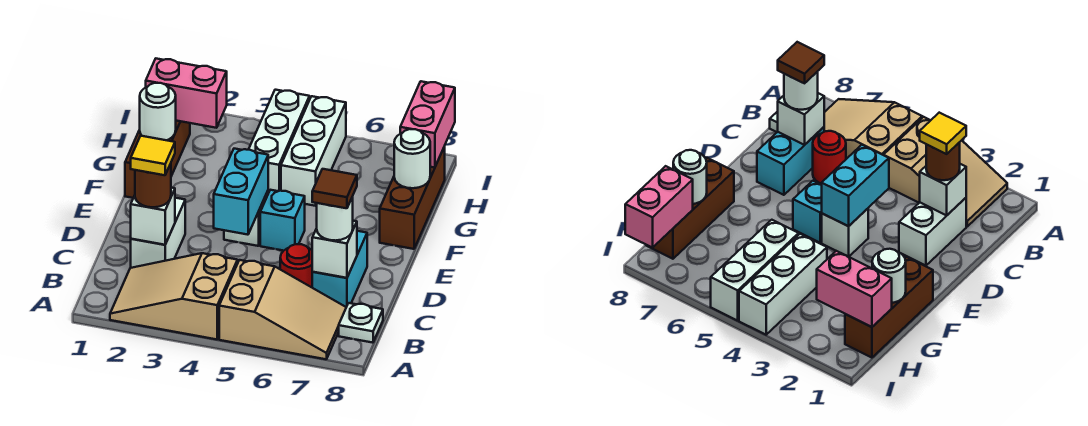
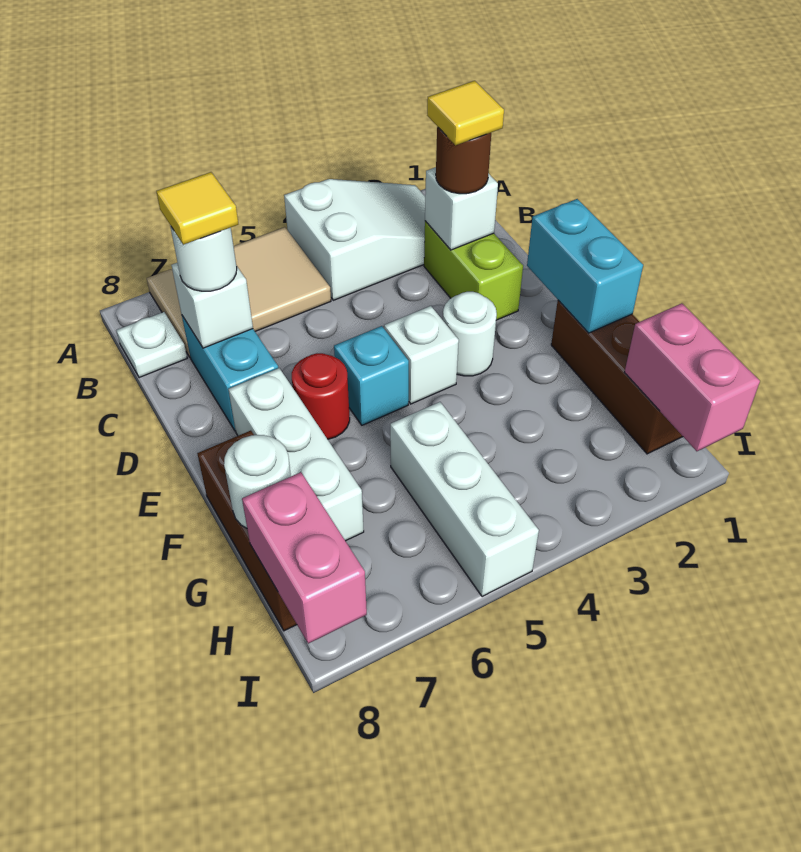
tan slope A2:B4 level 1 top 4 -> white slope A2:B4 level 1 top 4
tan slope A5:B7 level 1 top 5 -> tan tile A5:B7 level 1
white brick C2:D2 level 1 -> lime brick C2:D2 level 1
red round brick C6 level 1 -> red round brick E6 level 1
brown tile C7 level 4 -> yellow tile C7 level 4
cyan brick D4:E4 level 2 -> cyan brick E1:F1 level 2
white round brick G1 level 2 -> white round brick E3 level 1
white brick G4:I4 level 1 -> white brick E7:G7 level 1
pink brick H1:H2 level 2 -> pink brick H1:I1 level 2

